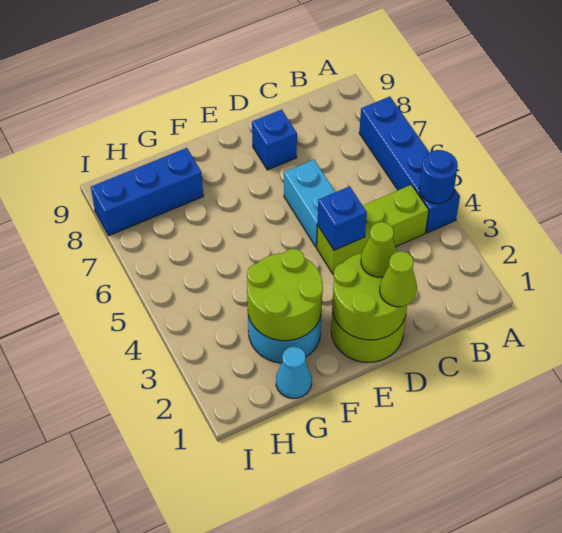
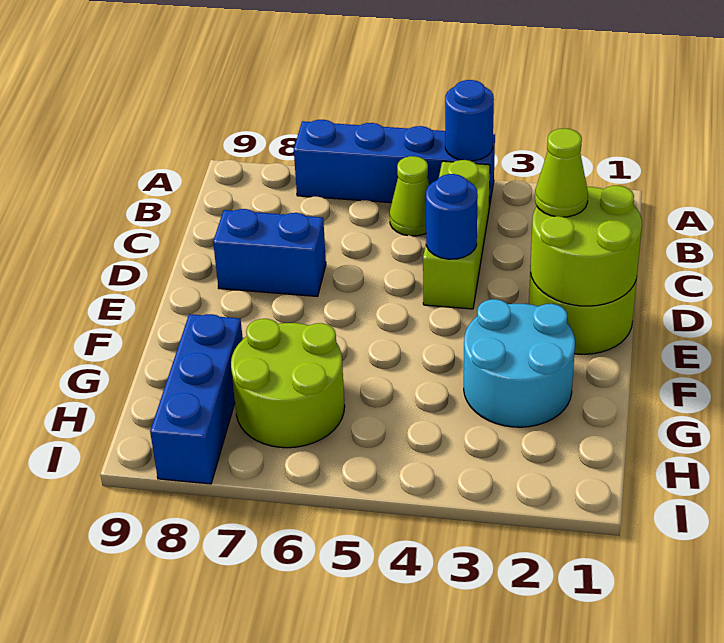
lime cone D1 level 3 -> lime cone B5 level 1
blue brick D4 level 2 -> blue round brick D4 level 2
cyan brick D5:D6 level 1 -> none
blue brick D8 level 1 -> blue brick D7:D8 level 1
lime round brick F2:G3 level 2 -> lime round brick G6:H7 level 1
cyan cone G1 level 1 -> none

